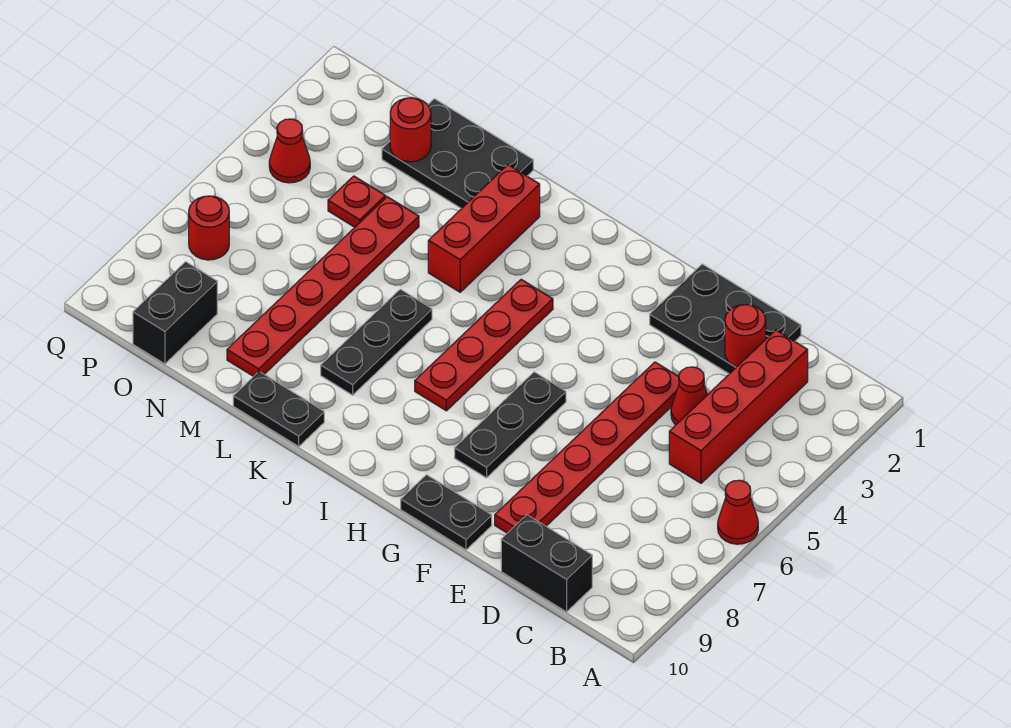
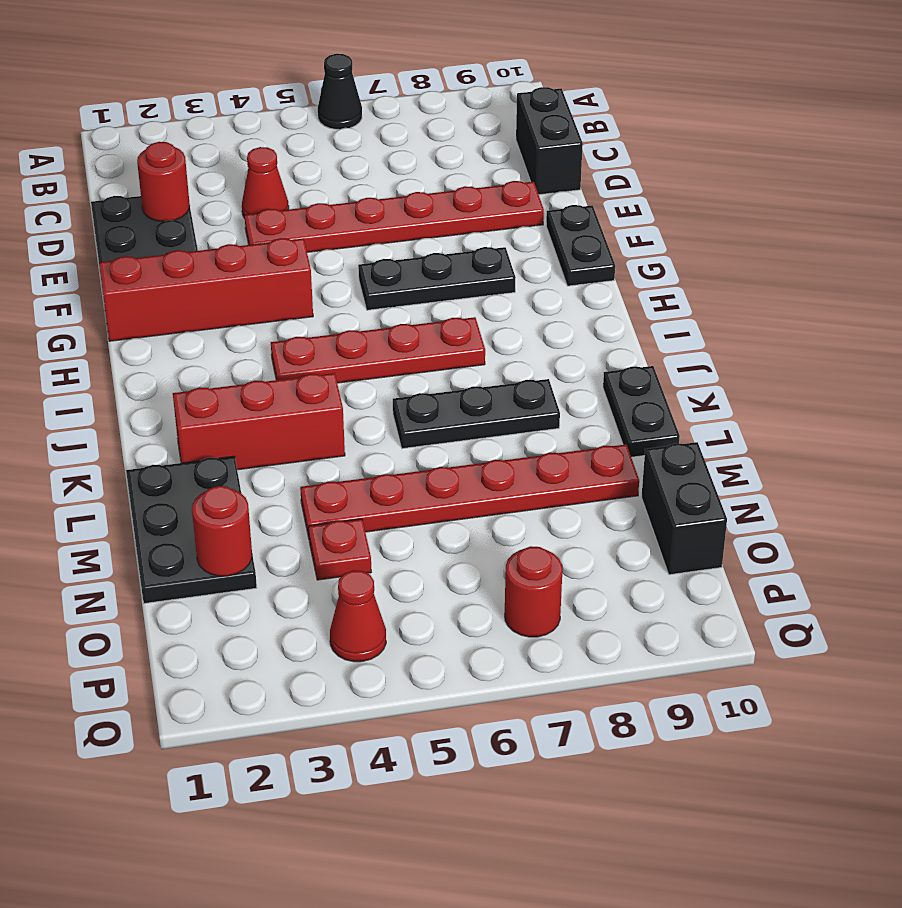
red cone A6 level 1 -> black cone A6 level 1
red brick C2:C5 level 1 -> red brick G1:G4 level 1
black brick O9:O10 level 1 -> black brick N10:O10 level 1

